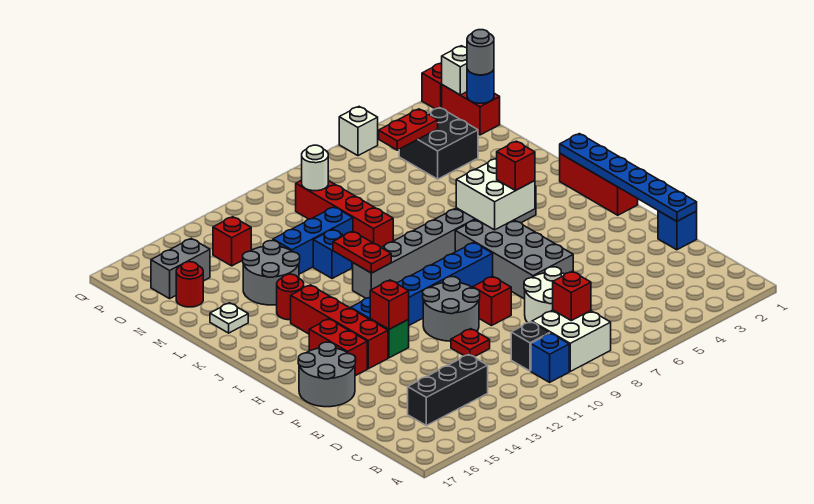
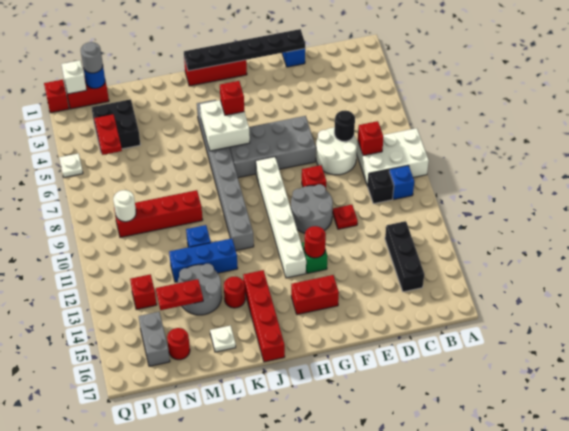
white brick B8:C9 level 1 -> white brick A8:C9 level 1
none -> black round brick D7 level 2
blue plate E1:J1 level 2 -> black plate E1:J1 level 2
grey round brick F16:G17 level 1 -> none
red brick G13 level 2 -> red round brick G13 level 2
red brick G14:J14 level 1 -> red brick J14:J17 level 1
blue brick H8:H13 level 1 -> white brick H8:H13 level 1
red plate J11:K11 level 2 -> red plate M14:N14 level 2
blue brick M10:M12 level 1 -> blue brick K12:M12 level 1
white brick Q5 level 1 -> white plate Q5 level 1

